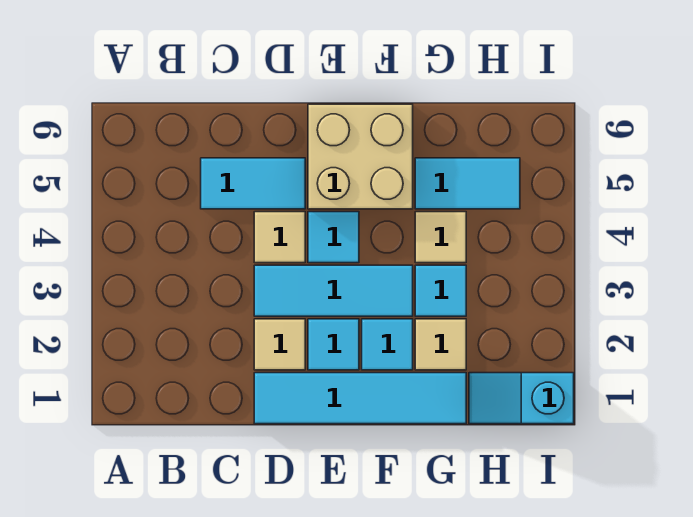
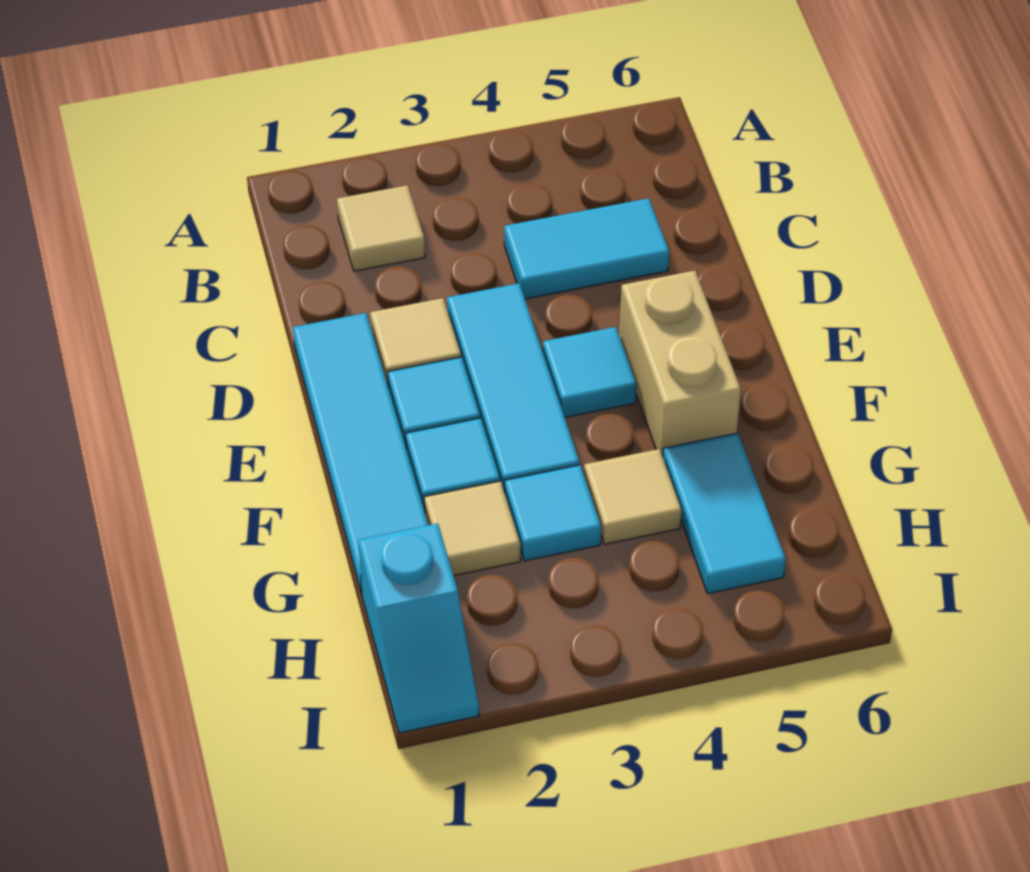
cyan tile C5:D5 level 1 -> cyan tile C4:C5 level 1
tan tile D4 level 1 -> tan tile B2 level 1
tan brick E5:F6 level 1 -> tan brick E5:F5 level 1
cyan slope H1:I1 level 1 top I -> cyan slope H1:I1 level 1 top H

